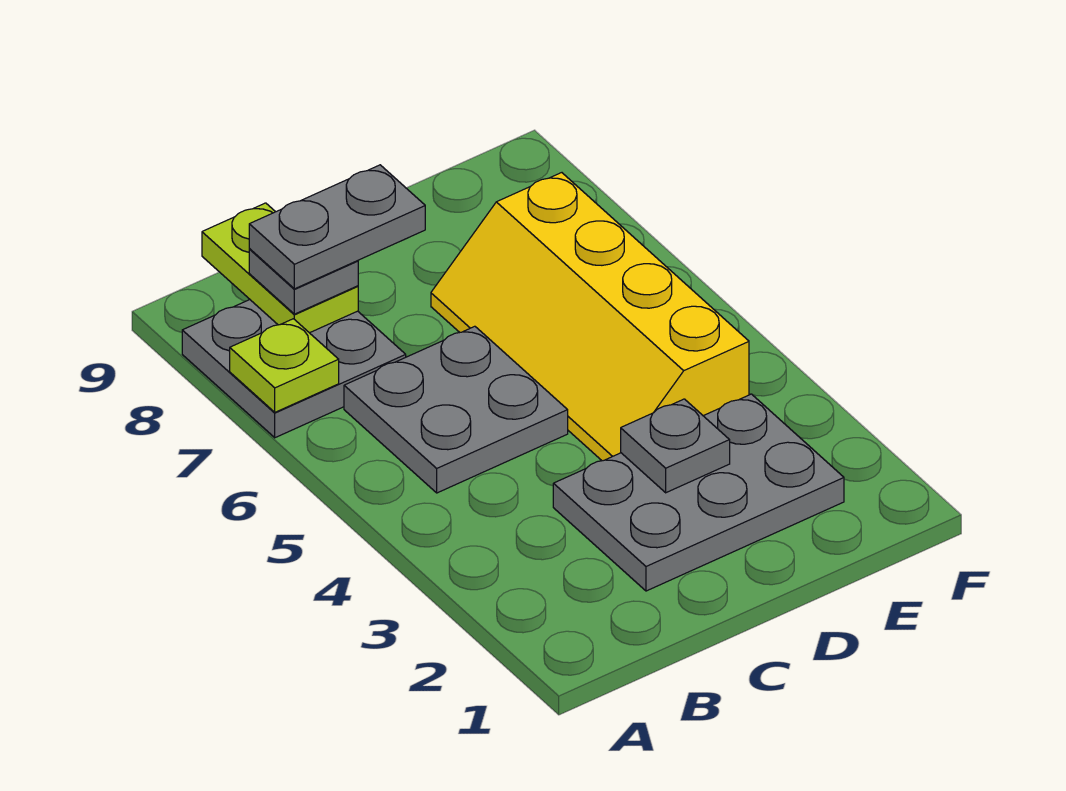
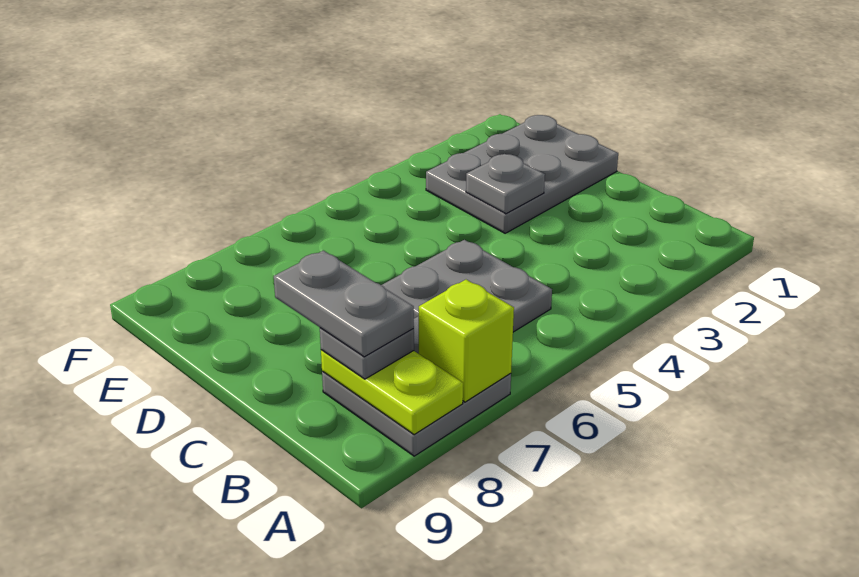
lime plate A7 level 2 -> lime brick A7 level 2
lime plate B8:B9 level 2 -> lime plate A8:B8 level 2
grey plate C2:E3 level 1 -> grey plate D1:E3 level 1
yellow slope D4:E7 level 1 top E -> none

